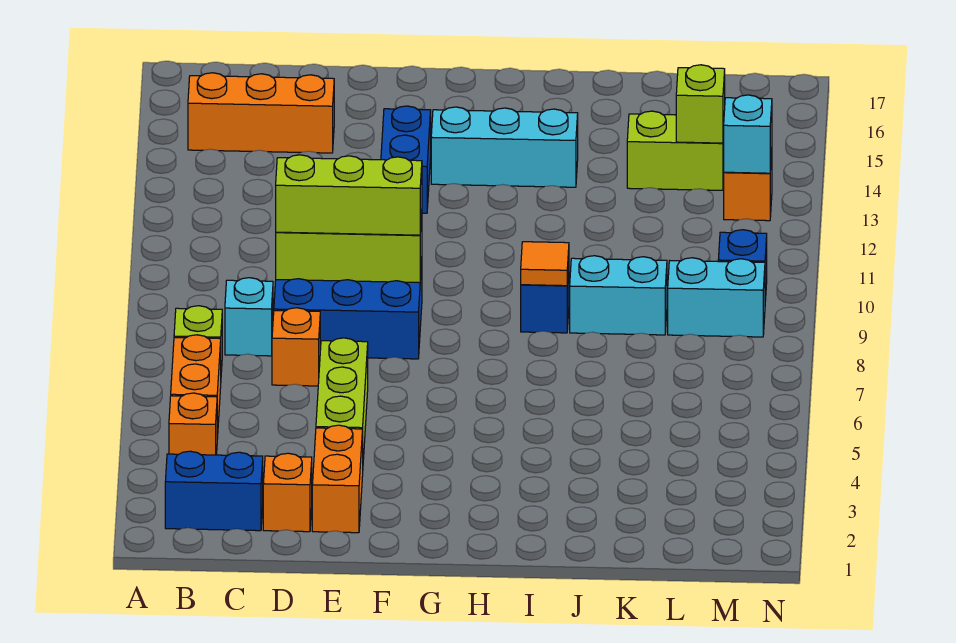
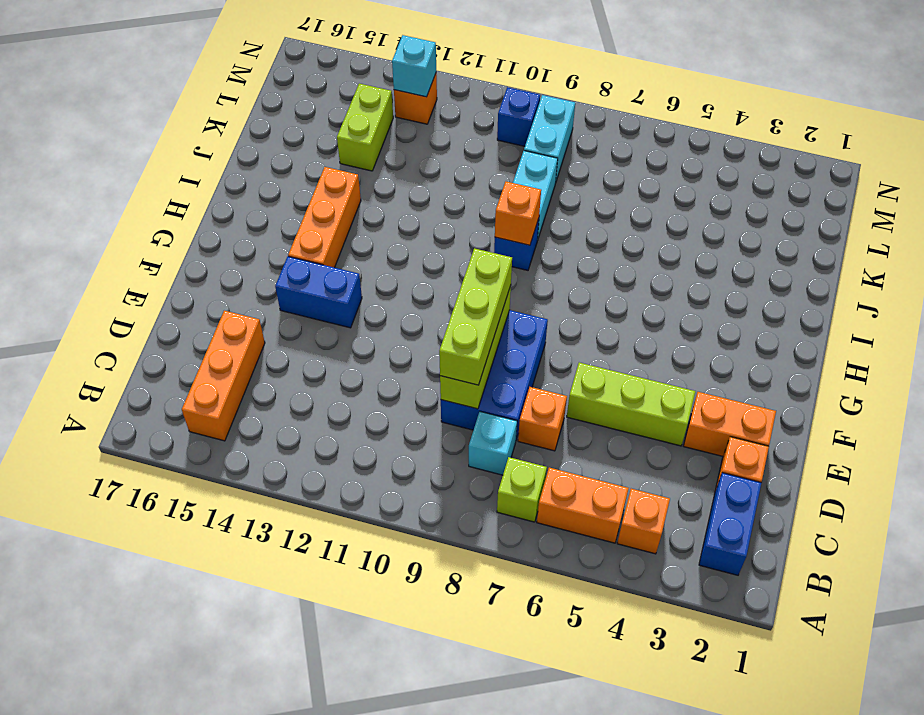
cyan brick G14:I14 level 1 -> orange brick G14:I14 level 1
orange tile I9 level 2 -> orange brick I9 level 2
lime brick L14 level 2 -> none

